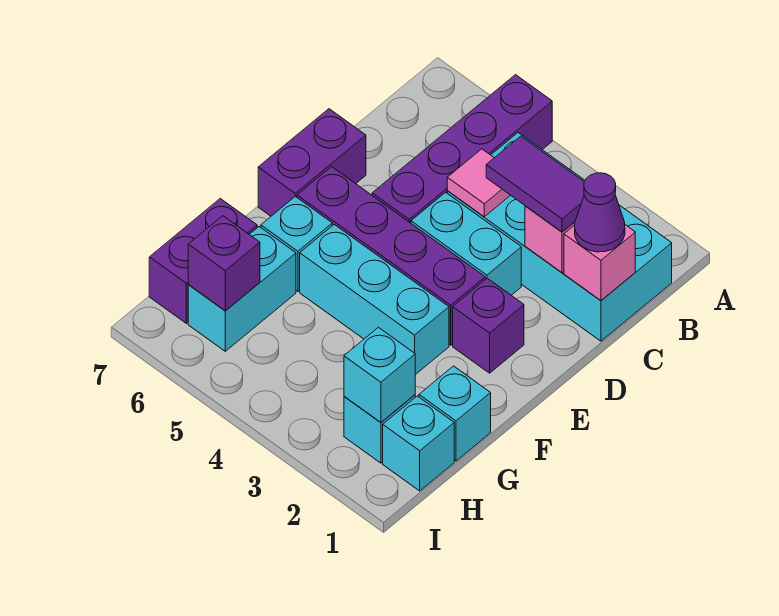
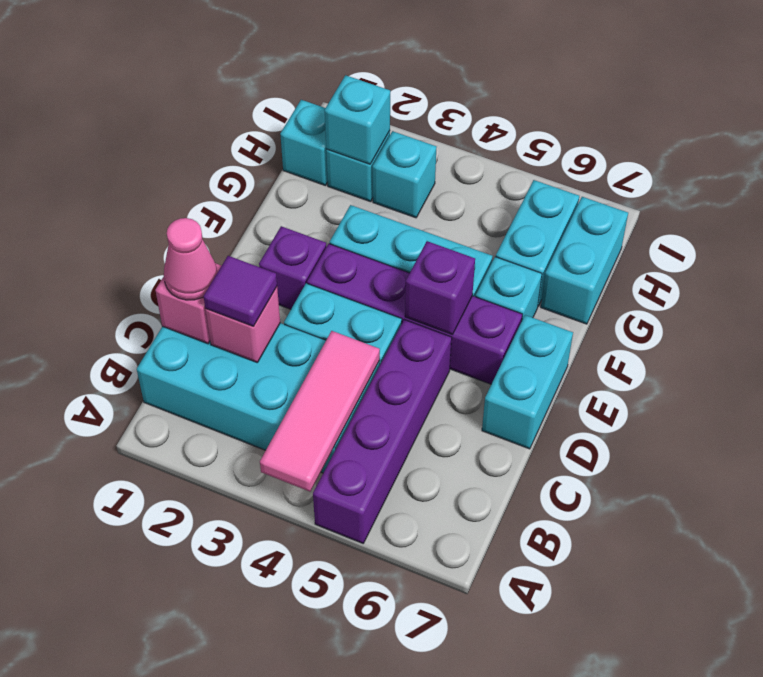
purple cone C1 level 3 -> pink cone C1 level 3
purple tile C2:C3 level 3 -> purple tile C2 level 3
pink tile C4 level 2 -> pink tile A4:C4 level 2
purple brick D7:E7 level 1 -> cyan brick D7:E7 level 1
cyan brick G1 level 1 -> cyan brick H3 level 1
purple brick G7:H7 level 1 -> cyan brick G7:H7 level 1
purple brick H6 level 2 -> purple brick E5 level 2

